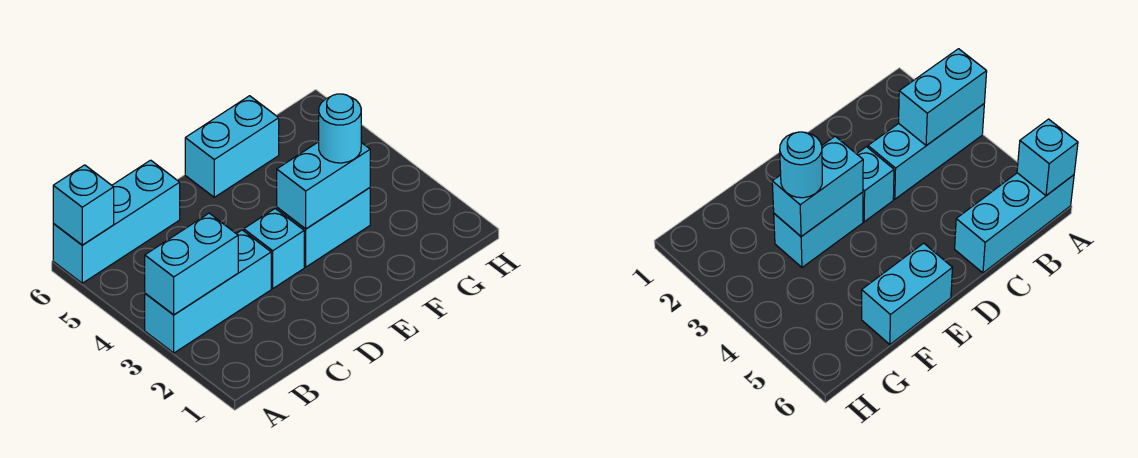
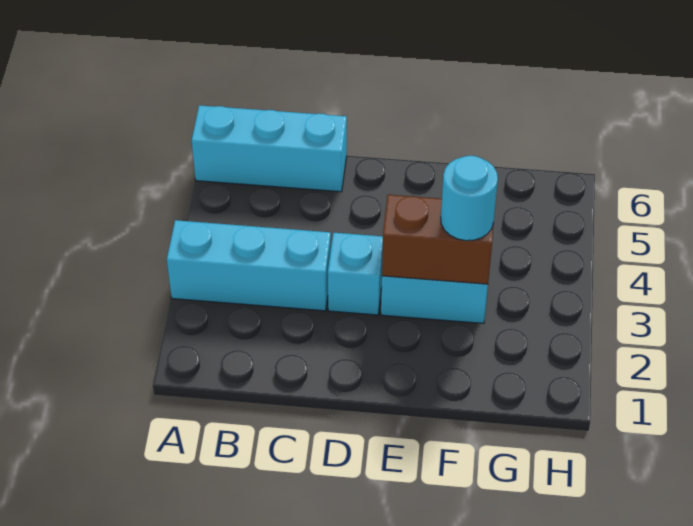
cyan brick A3:B3 level 2 -> none
cyan brick A6 level 2 -> none
cyan brick E3:F3 level 2 -> brown brick E3:F3 level 2
cyan brick E6:F6 level 1 -> none

